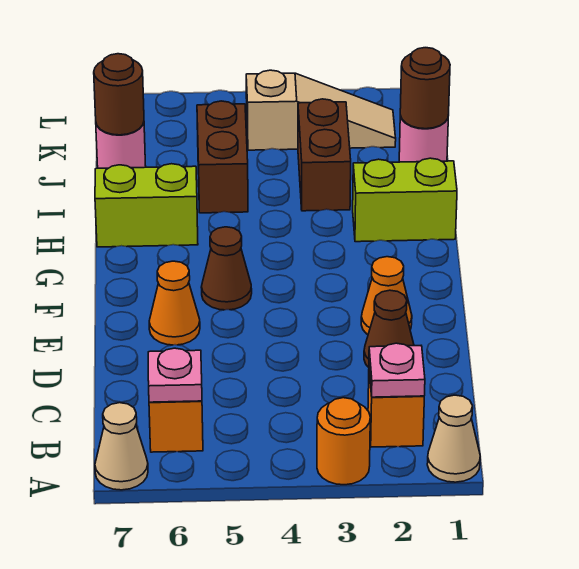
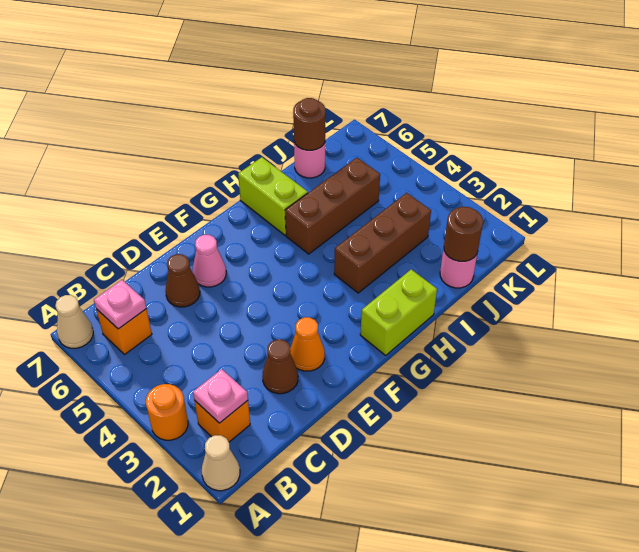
orange cone E6 level 1 -> pink cone E6 level 1
brown cone F5 level 1 -> brown cone D6 level 1
lime brick H1:H2 level 1 -> lime brick G1:H1 level 1
brown brick I3:J3 level 1 -> brown brick H3:J3 level 1
brown brick I5:J5 level 1 -> brown brick H5:J5 level 1
tan slope K2:K4 level 1 top 4 -> none

